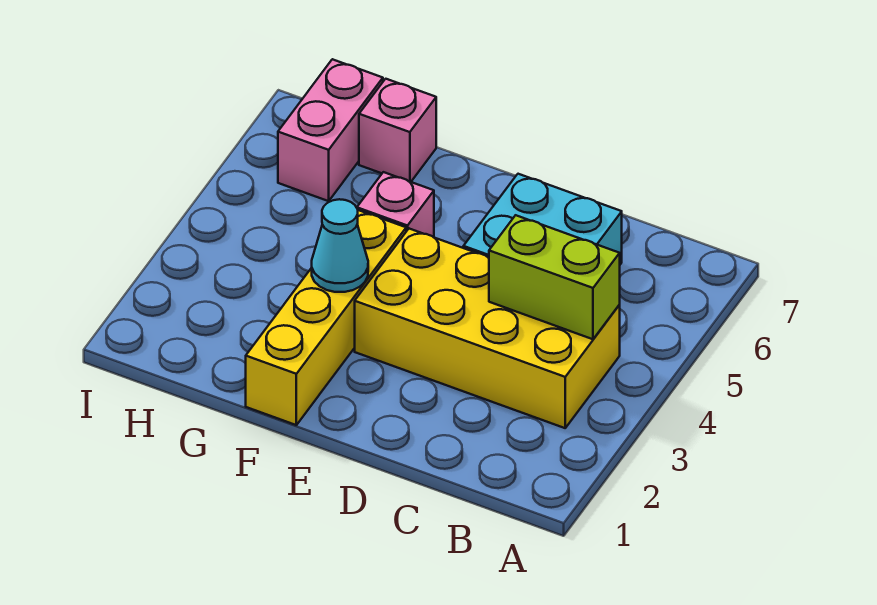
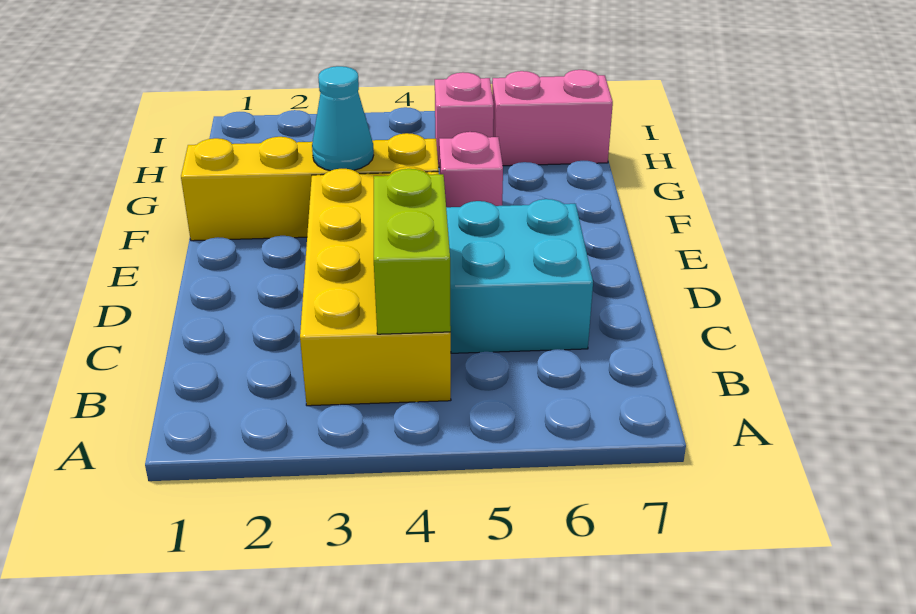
pink brick G7 level 1 -> pink brick H5 level 1

